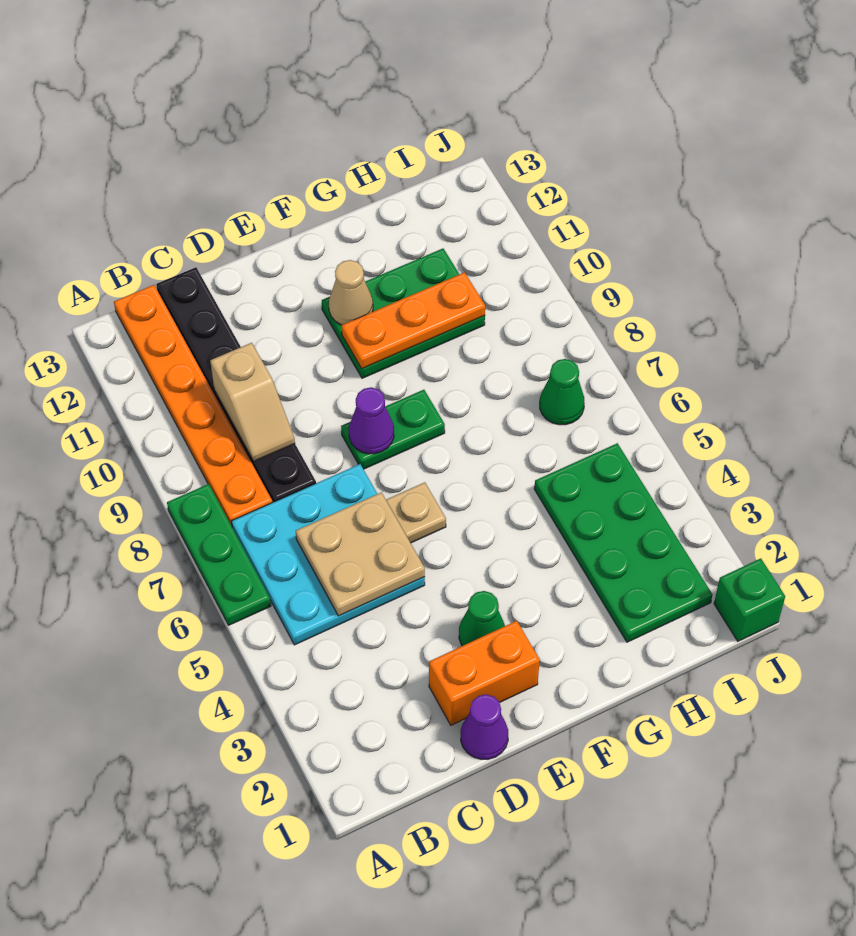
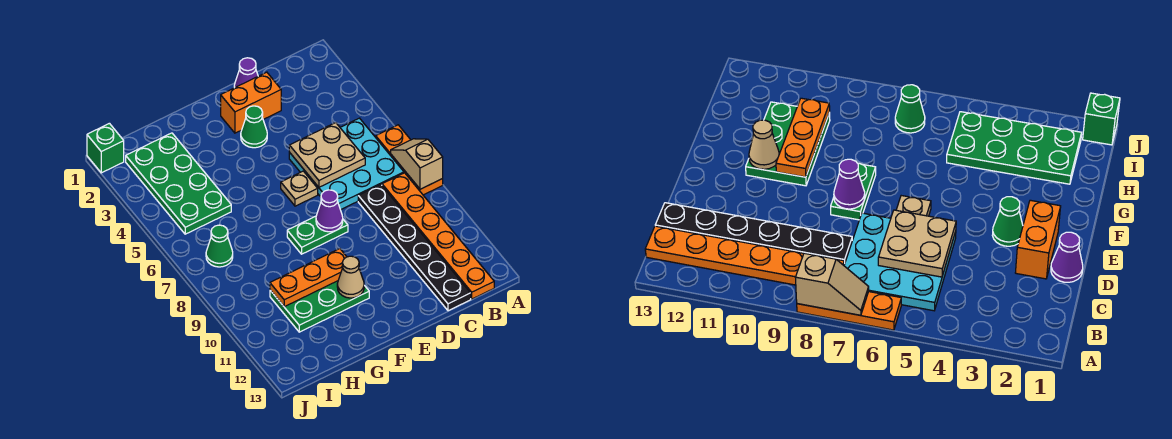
green plate A6:A8 level 1 -> orange plate A6:A8 level 1
tan slope C9:C10 level 2 top 10 -> tan slope A7:A8 level 2 top 8

